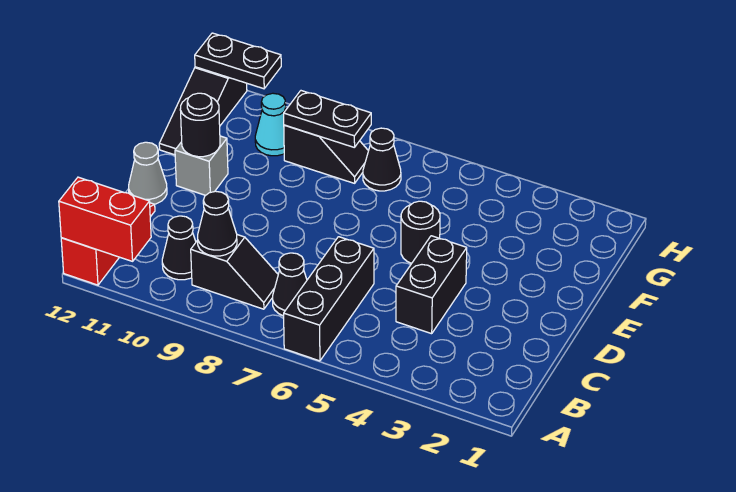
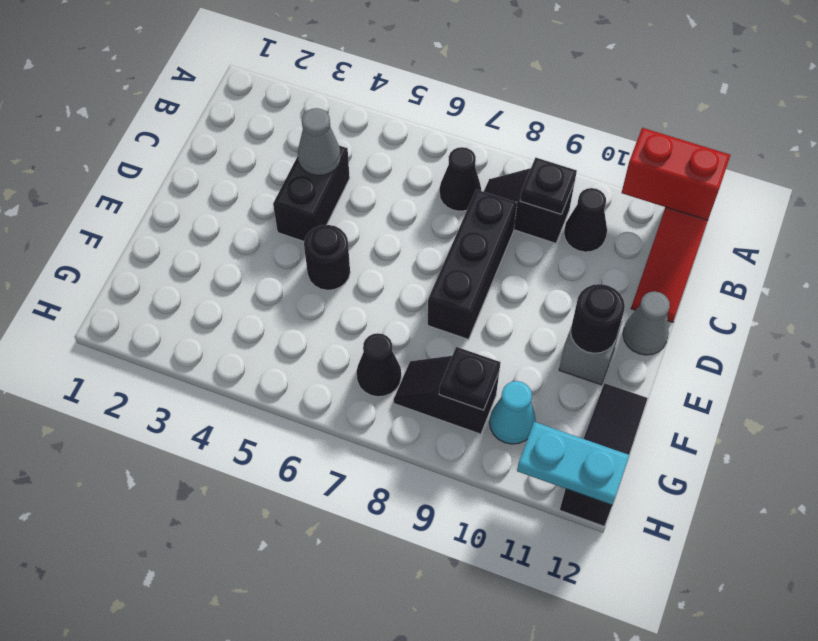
black brick A6:C6 level 1 -> black brick C8:E8 level 1
black cone B9 level 2 -> black plate B9 level 2
none -> grey cone C4 level 2
black plate G8:G9 level 2 -> black plate G9 level 2
black plate H11:H12 level 2 -> cyan plate H11:H12 level 2

